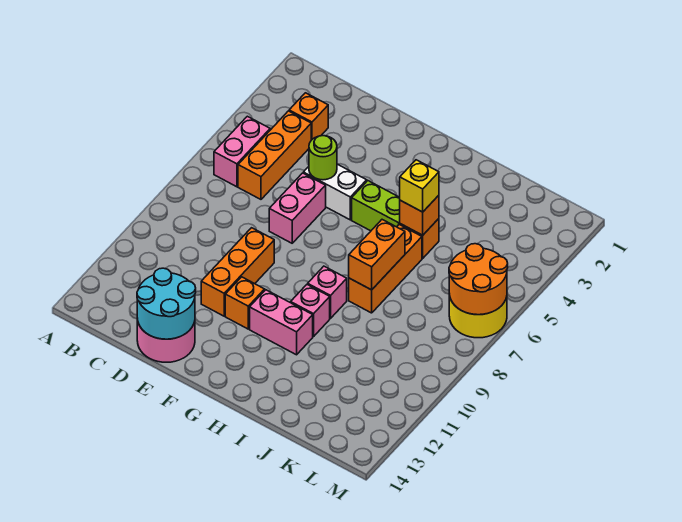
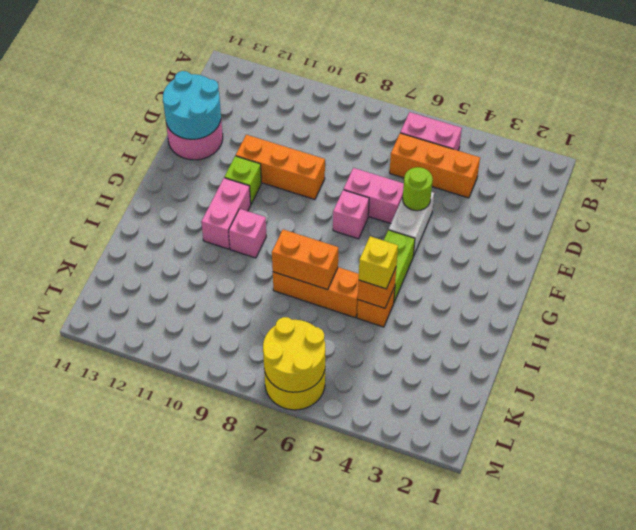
orange brick C3 level 1 -> none
orange brick F11 level 1 -> lime brick F11 level 1
pink brick H9 level 1 -> pink brick F7 level 1
orange round brick L6:M7 level 2 -> yellow round brick L6:M7 level 2

